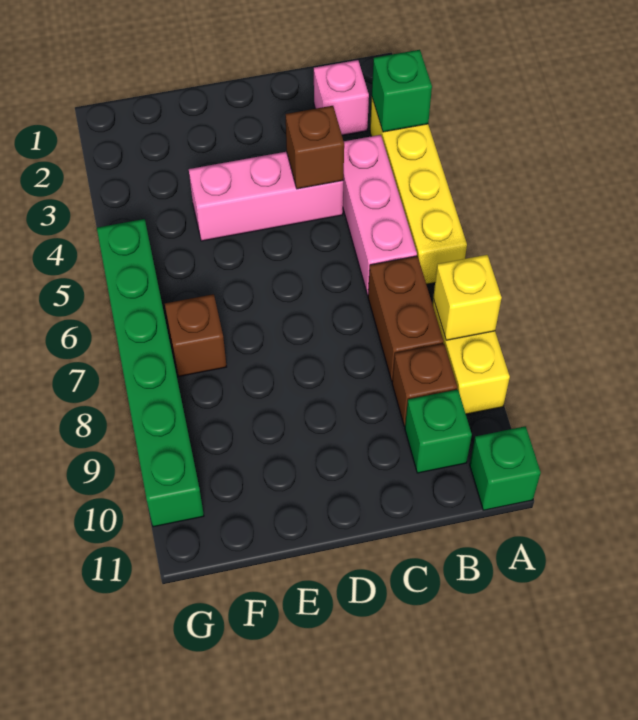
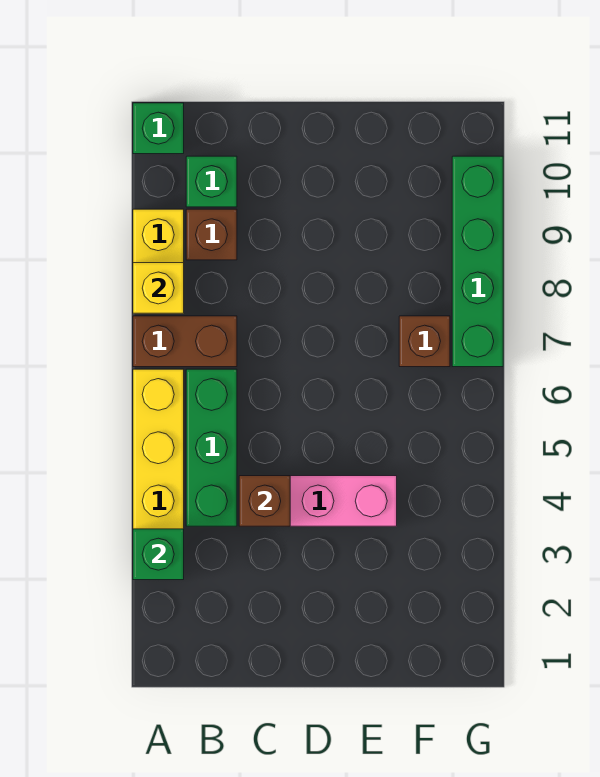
pink brick B2 level 1 -> none
pink brick B4:B6 level 1 -> green brick B4:B6 level 1
brown brick B7:B8 level 1 -> brown brick A7:B7 level 1
green brick G5:G10 level 1 -> green brick G7:G10 level 1

